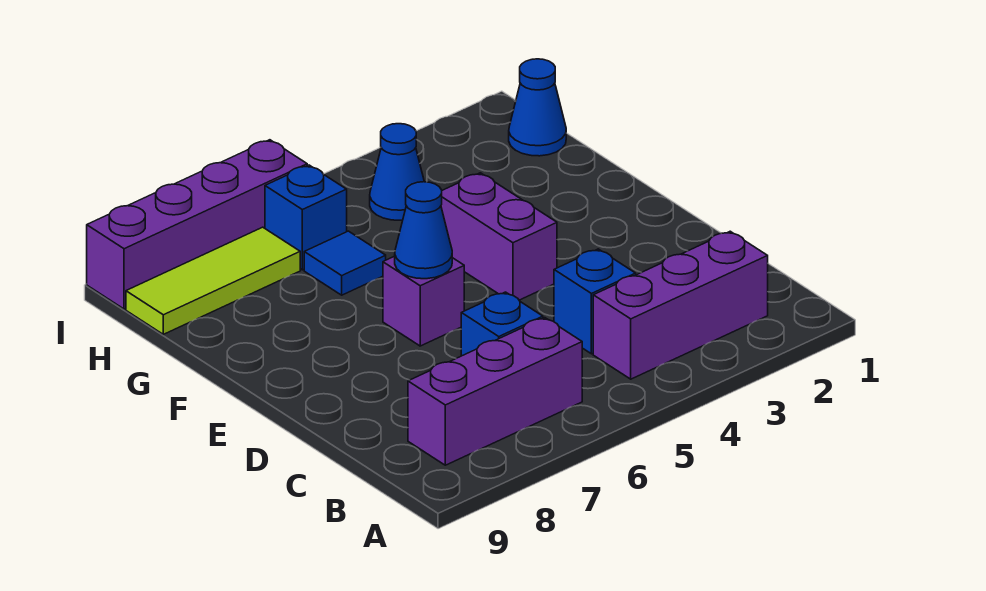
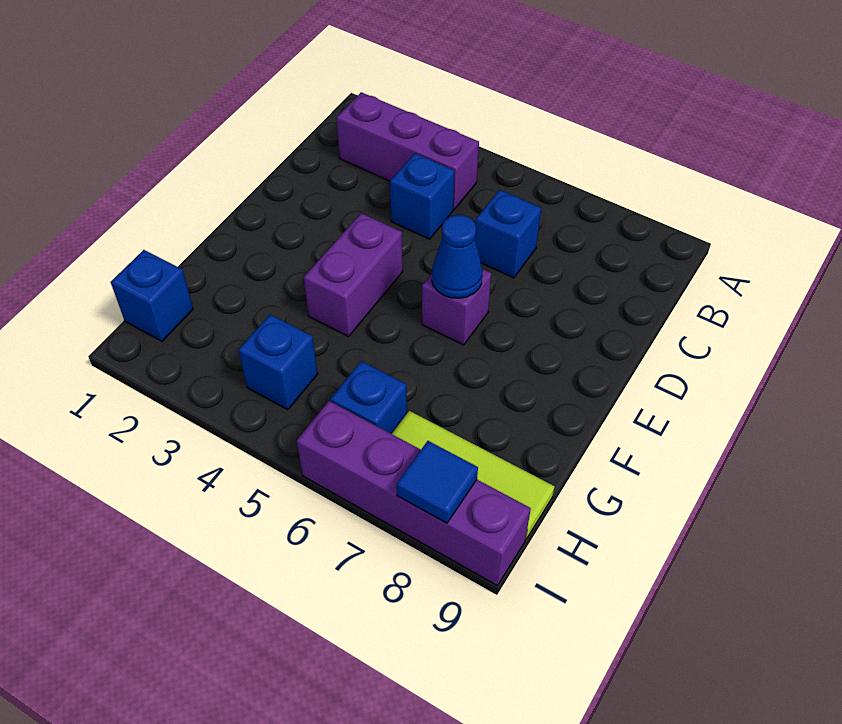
purple brick B6:B8 level 1 -> none
blue tile G6 level 1 -> blue tile I8 level 2
blue cone H1 level 1 -> blue brick H1 level 1
blue cone H4 level 1 -> blue brick H4 level 1

